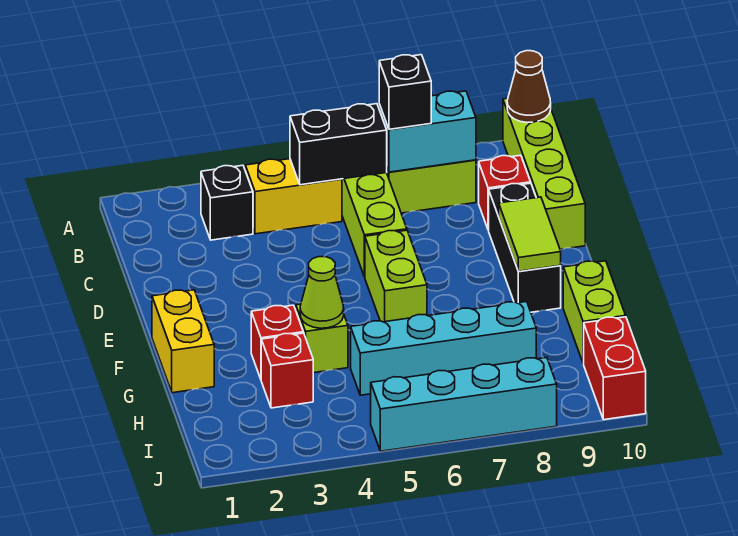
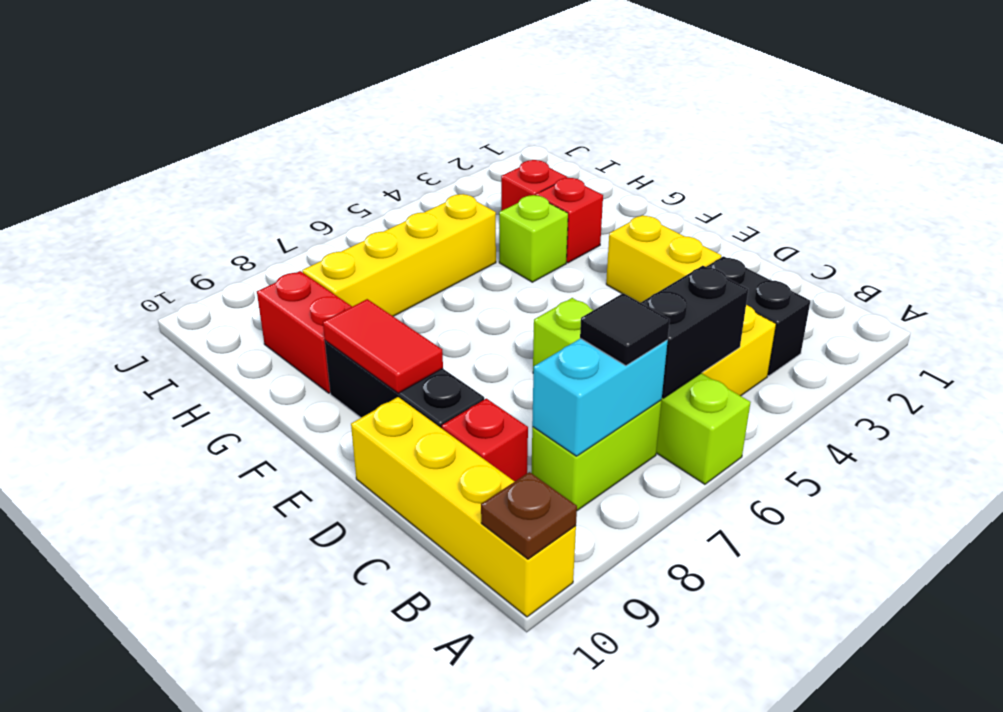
lime brick A10:D10 level 1 -> yellow brick A10:D10 level 1
brown cone A10 level 2 -> brown plate A10 level 2
black brick B3 level 1 -> black brick B3:C3 level 1
black brick B7 level 3 -> black tile B7 level 3
lime brick E6:F6 level 1 -> none
lime tile E9:F9 level 2 -> red tile E9:F9 level 2
yellow brick F1:G1 level 1 -> yellow brick D3:E3 level 1
lime cone G4 level 2 -> none
lime brick G10:H10 level 1 -> none
cyan brick H5:H8 level 1 -> yellow brick H5:H8 level 1
red brick I10:J10 level 1 -> red brick G9:H9 level 1
cyan brick J5:J8 level 1 -> none

